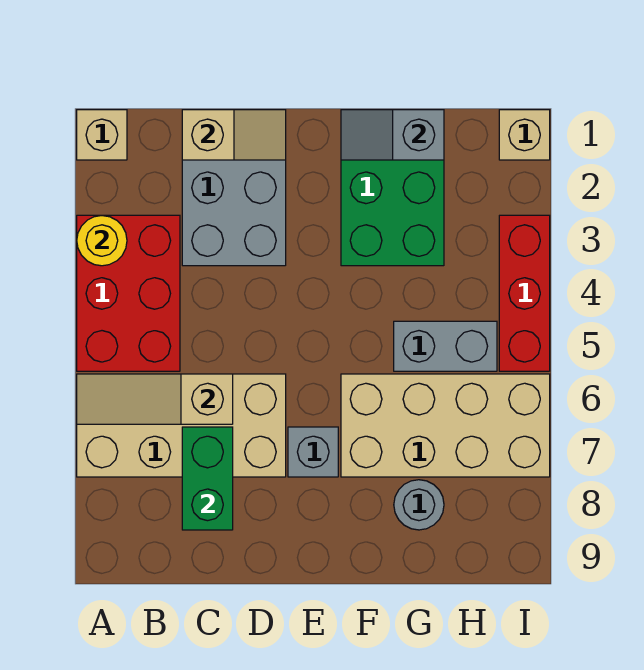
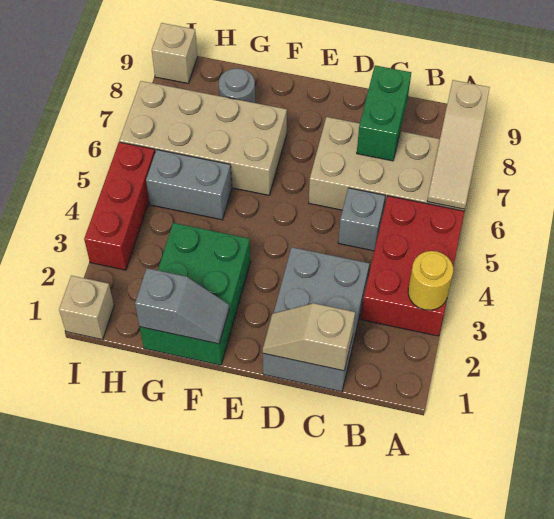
tan brick A1 level 1 -> tan brick I9 level 1
tan slope A6:C6 level 2 top C -> tan slope A6:A8 level 2 top 8
grey brick E7 level 1 -> grey brick C5 level 1

